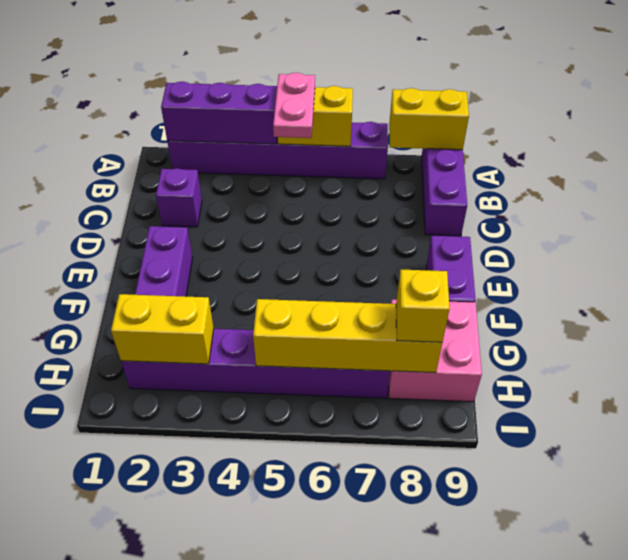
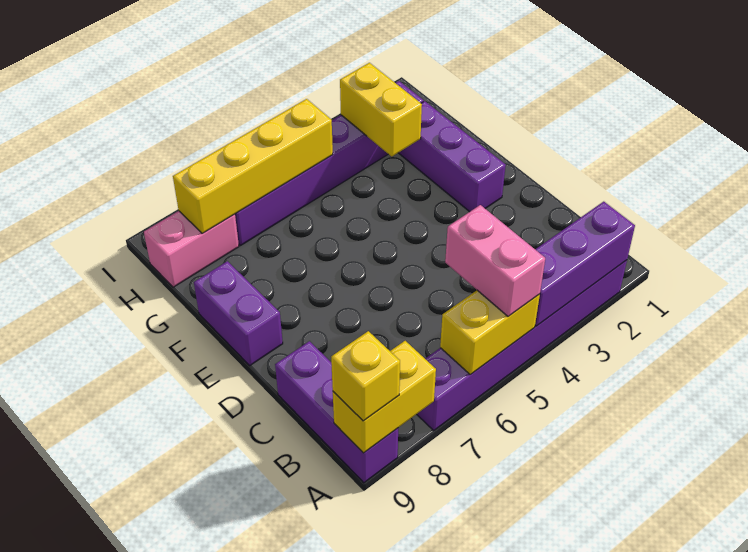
pink plate A5:B5 level 3 -> pink brick A5:B5 level 3
purple brick C2 level 1 -> none
pink brick G8:H9 level 1 -> pink brick H8:H9 level 1
yellow brick H2:H3 level 2 -> yellow brick G3:H3 level 2
yellow brick H8 level 3 -> yellow brick A9 level 3

